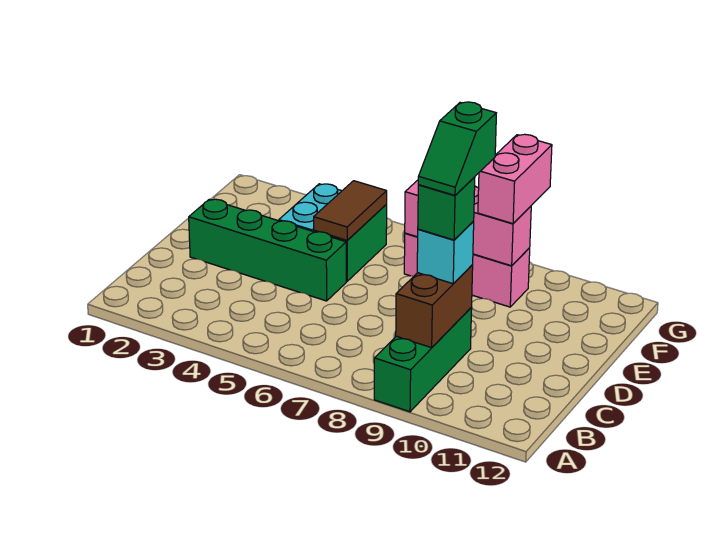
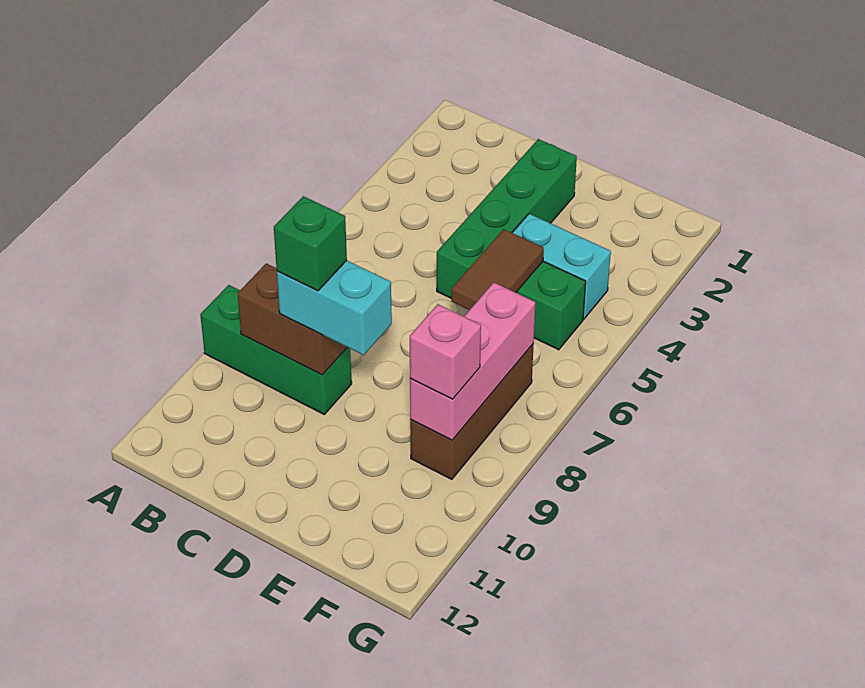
cyan brick C9 level 3 -> cyan brick C9:D9 level 3
green slope C9:D9 level 5 top D -> none
brown tile E5:F5 level 2 -> brown tile E5:E6 level 2
pink brick F7:F9 level 1 -> brown brick F7:F9 level 1
pink brick F9:G9 level 3 -> pink brick F9 level 3

